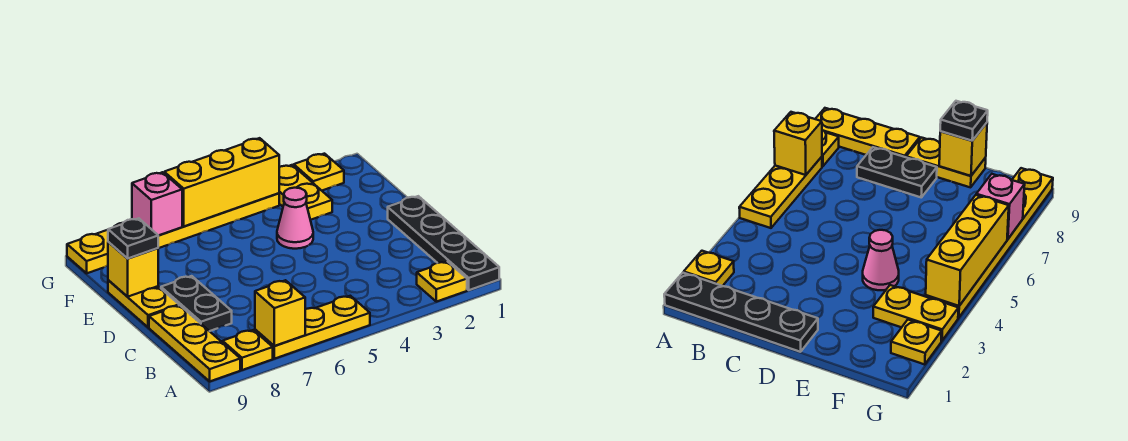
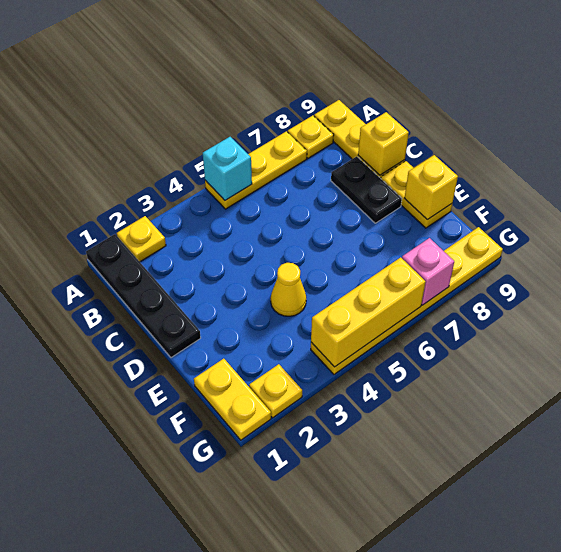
none -> cyan brick A5 level 2
yellow brick A7 level 2 -> yellow brick C9 level 2
pink cone E4 level 1 -> yellow cone E4 level 1
black plate E9 level 3 -> none
yellow plate F3:G3 level 1 -> yellow plate F1:G1 level 1

